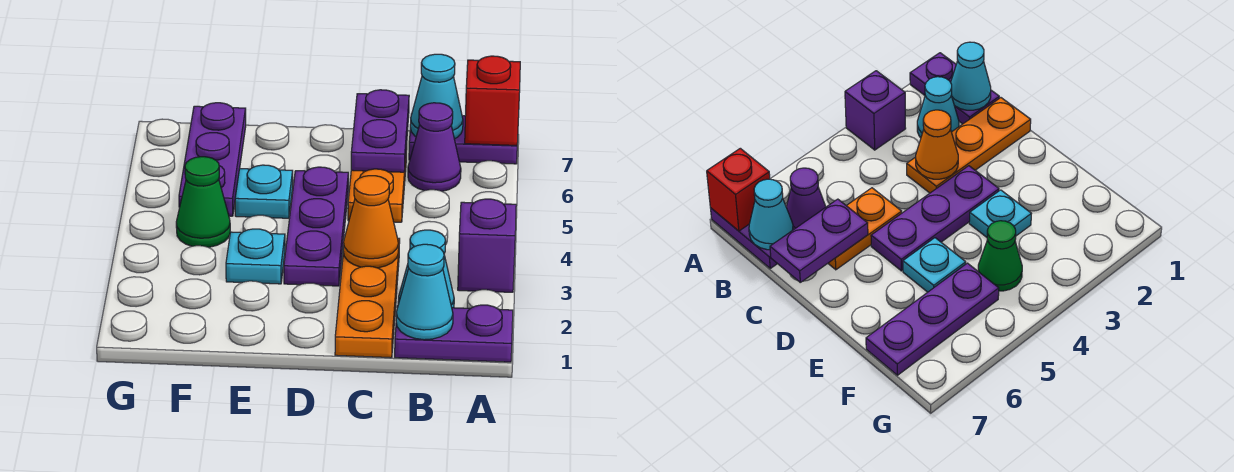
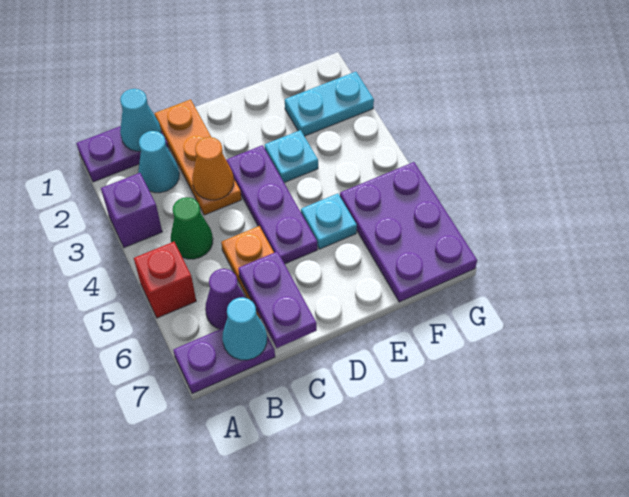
red brick A7 level 2 -> red brick A5 level 1
none -> cyan plate F2:G2 level 1
green cone F4 level 1 -> green cone B4 level 1
purple plate F5:F7 level 1 -> purple plate F5:G7 level 1

